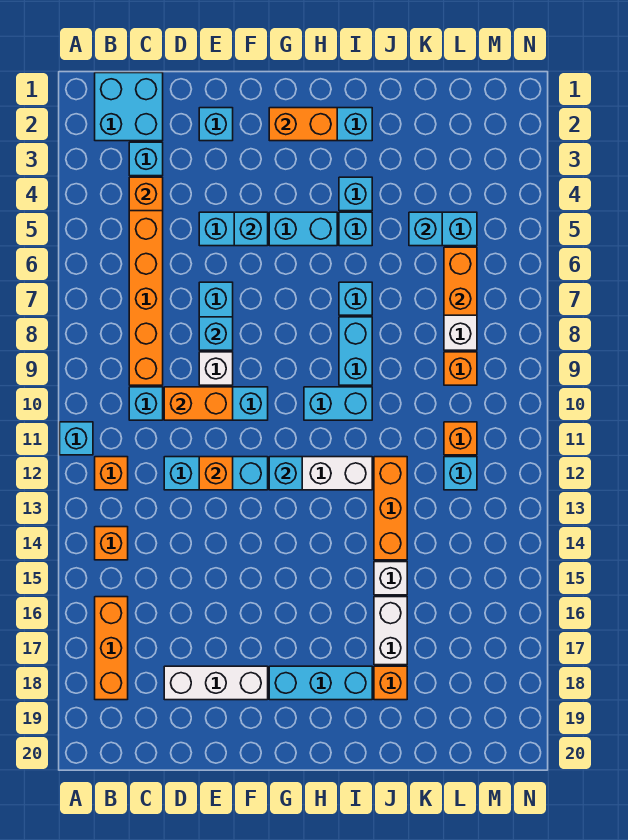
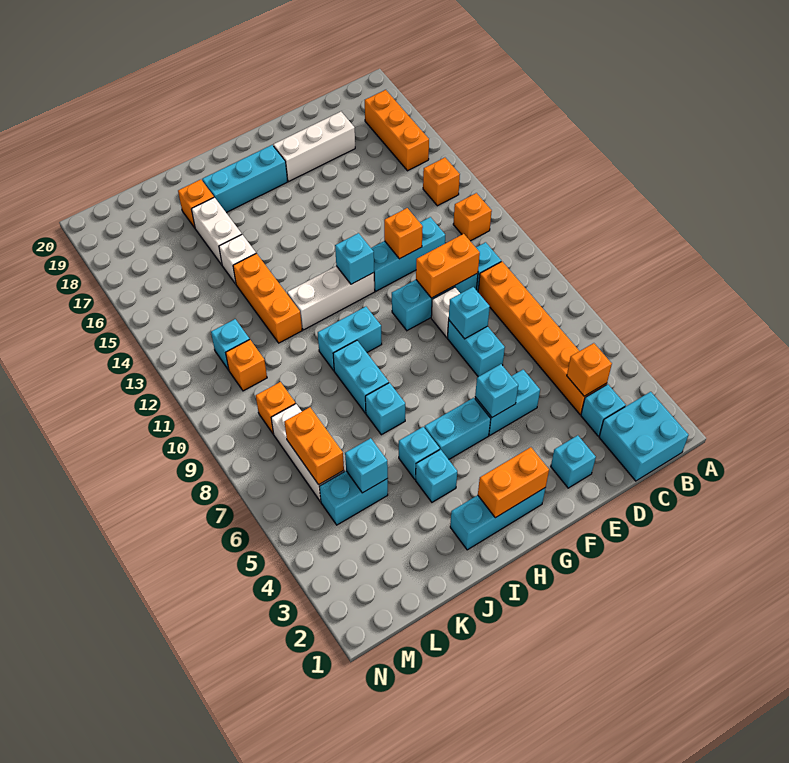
cyan brick A11 level 1 -> none

